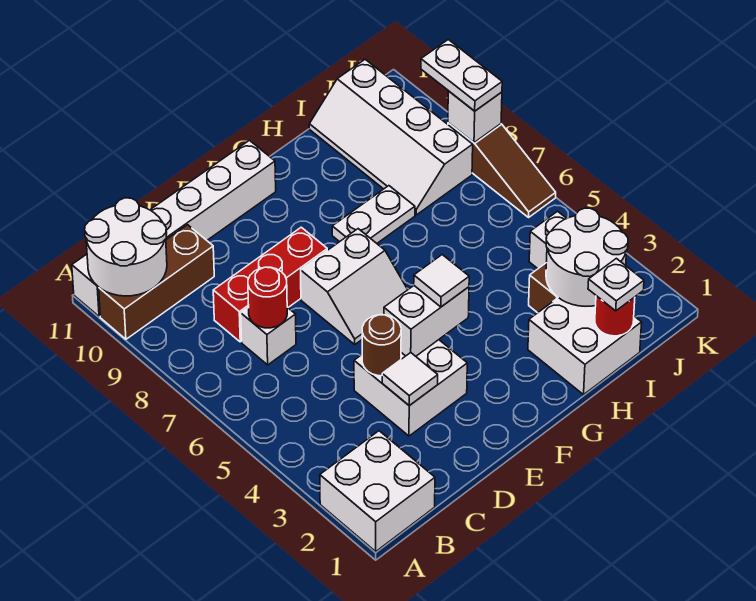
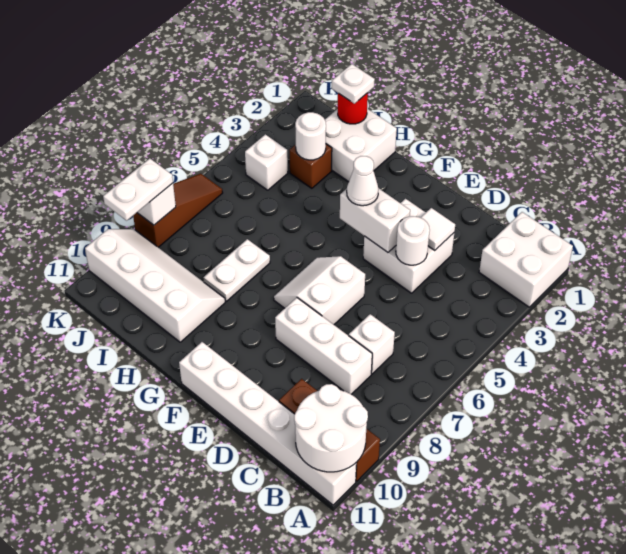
red round brick C7 level 2 -> none
red brick C8:E8 level 1 -> white brick C8:E8 level 1
brown round brick D4 level 2 -> white round brick D4 level 2
white slope E6:F7 level 1 top 7 -> white slope E6:F7 level 1 top E
white tile F4 level 3 -> white cone F4 level 3
white plate G8:H8 level 1 -> white plate H7:H8 level 1
white round brick I2:J3 level 2 -> white round brick I3 level 2
white slope I8:J11 level 1 top J -> white slope H9:K10 level 1 top 10

